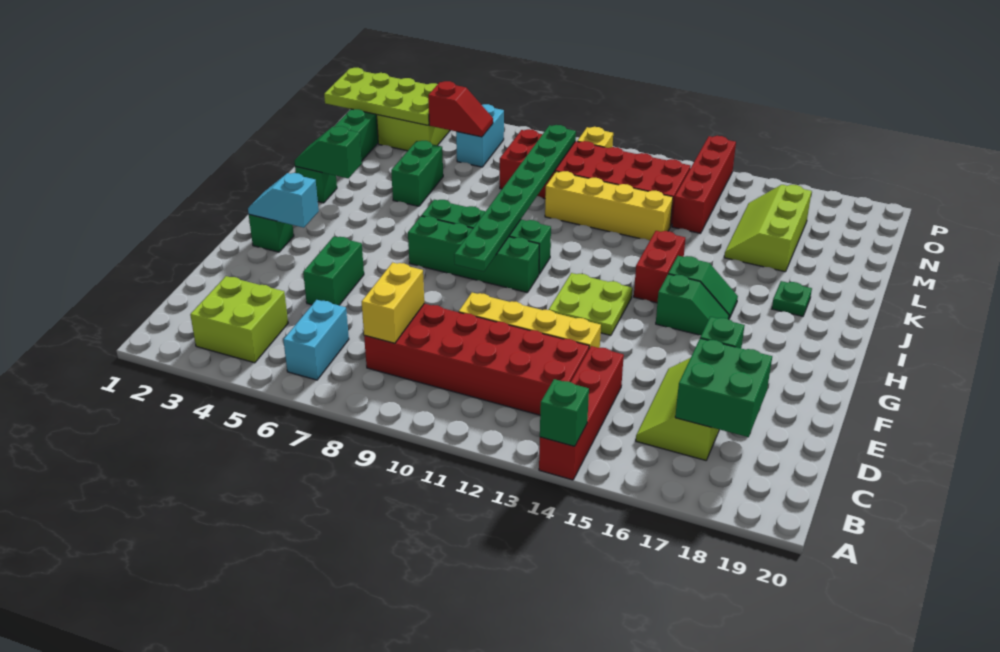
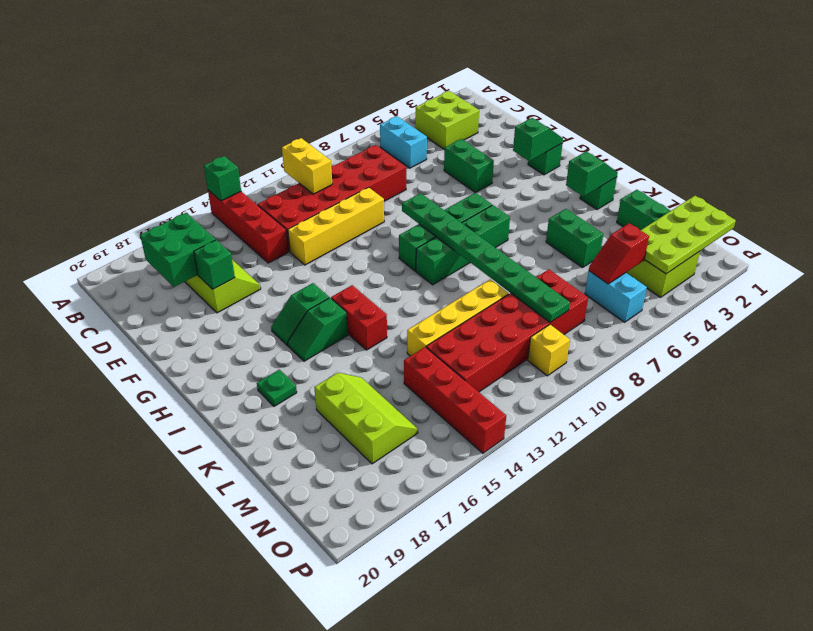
yellow brick C8:D8 level 2 -> yellow brick B11:C11 level 2
cyan slope G2:G3 level 2 top 3 -> green slope G2:G3 level 2 top 3
lime plate G12:H13 level 1 -> none

